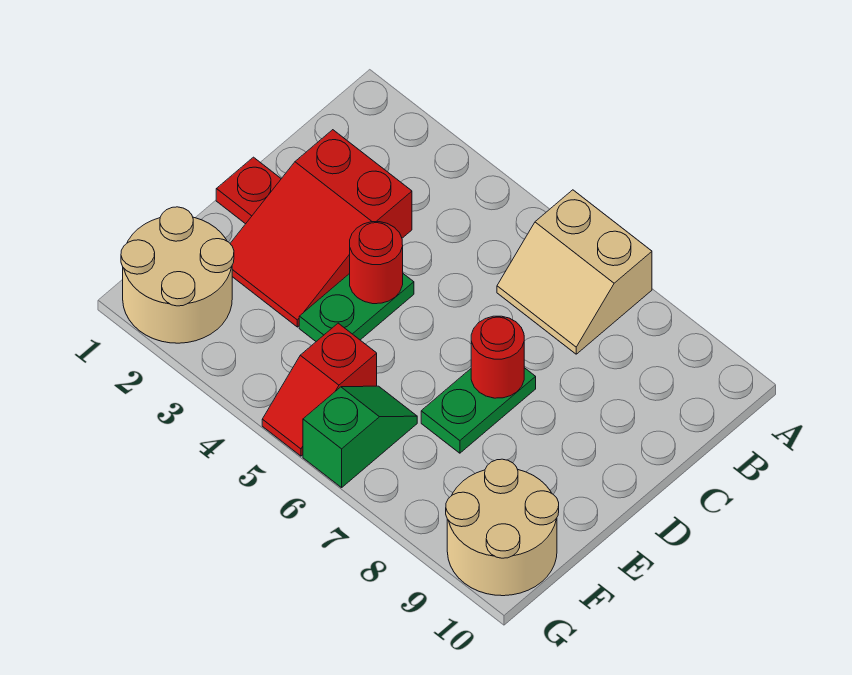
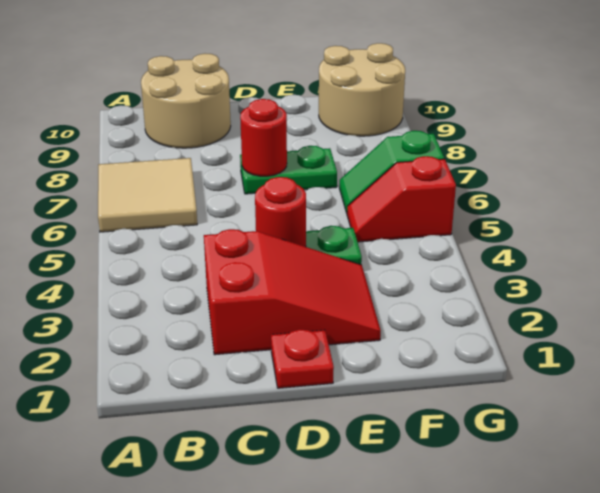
tan slope A6:B7 level 1 top A -> tan tile A6:B7 level 1
tan round brick F1:G2 level 1 -> tan round brick B9:C10 level 1
red slope F5:G5 level 1 top F -> red slope F5:G5 level 1 top G

